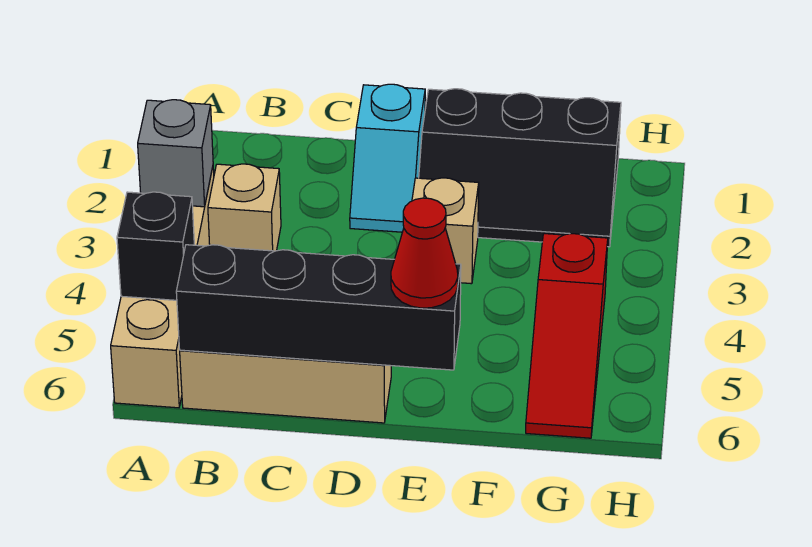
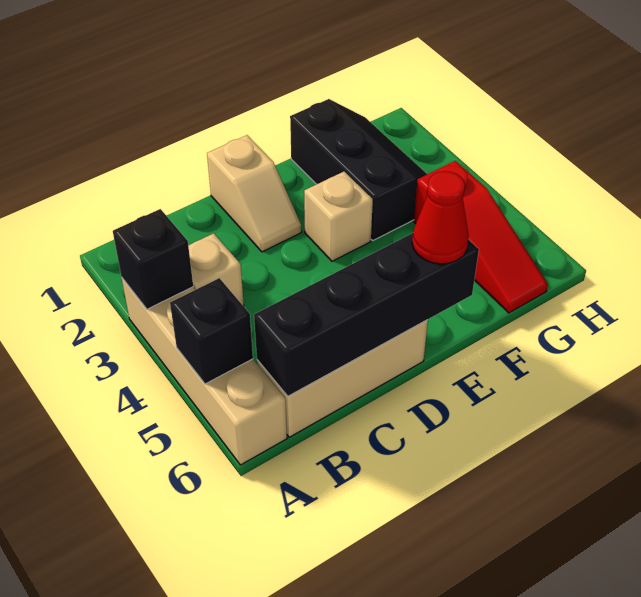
grey brick A3 level 2 -> black brick A3 level 2
cyan slope D1:D2 level 1 top 1 -> tan slope D1:D2 level 1 top 1
black slope E1:G2 level 1 top 1 -> black slope F1:G3 level 1 top F

